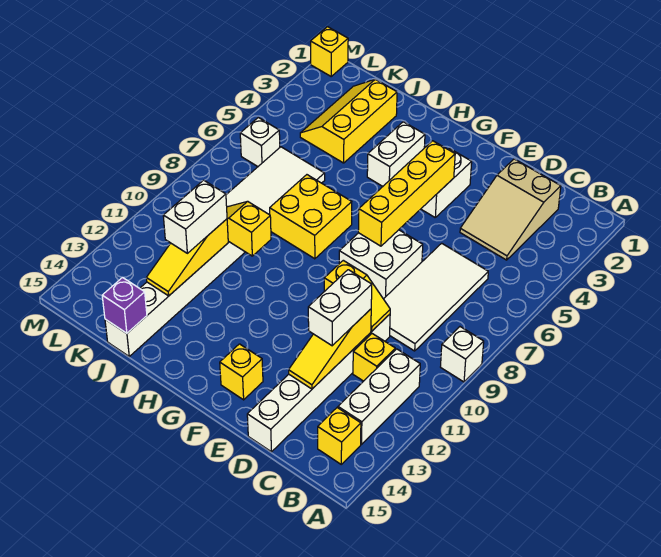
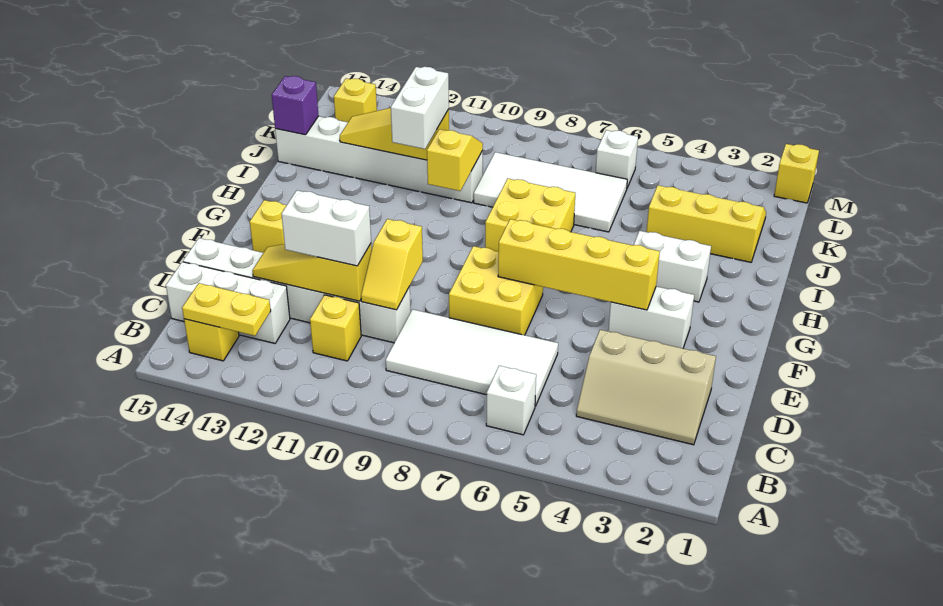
white brick A9 level 1 -> white brick B6 level 1
white brick B11:B13 level 1 -> white brick C13:C15 level 1
none -> yellow plate B13:B14 level 2
tan slope C2:D4 level 1 top 2 -> tan slope C2:D4 level 1 top D
white brick E7:F8 level 1 -> yellow brick E7:F8 level 1
white brick J11:J12 level 3 -> white brick I11:J11 level 3
none -> yellow brick L14 level 1

